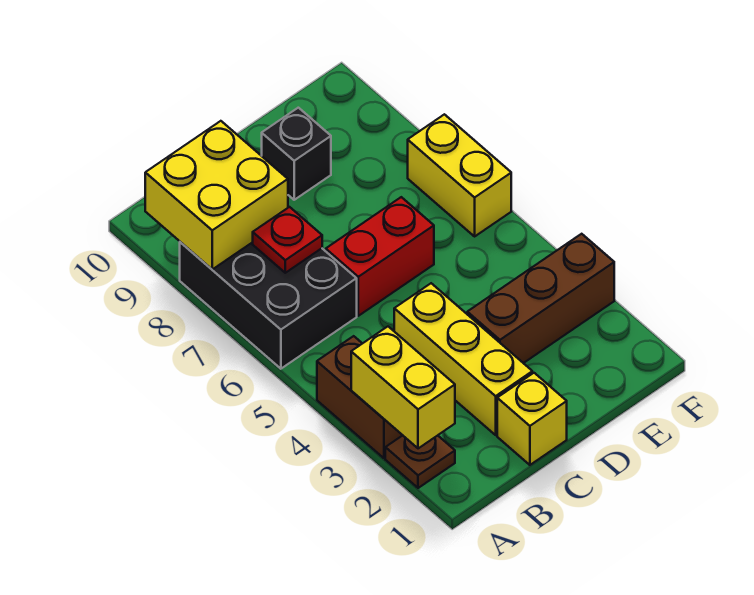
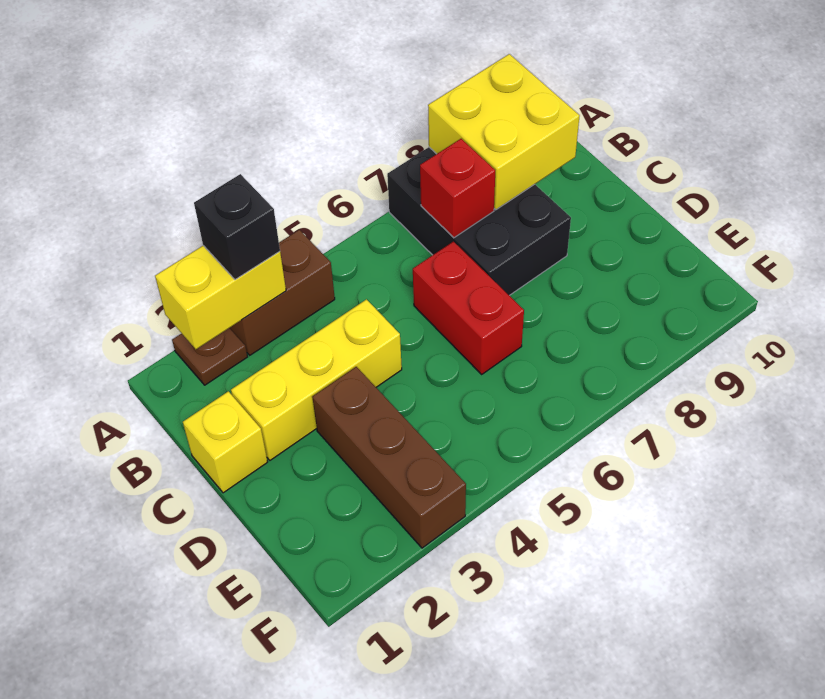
black brick A6:B8 level 1 -> black brick A7:C8 level 1
red plate B7 level 2 -> red brick B7 level 2
black brick D9 level 1 -> black brick A3 level 3
yellow brick F6:F7 level 1 -> none

